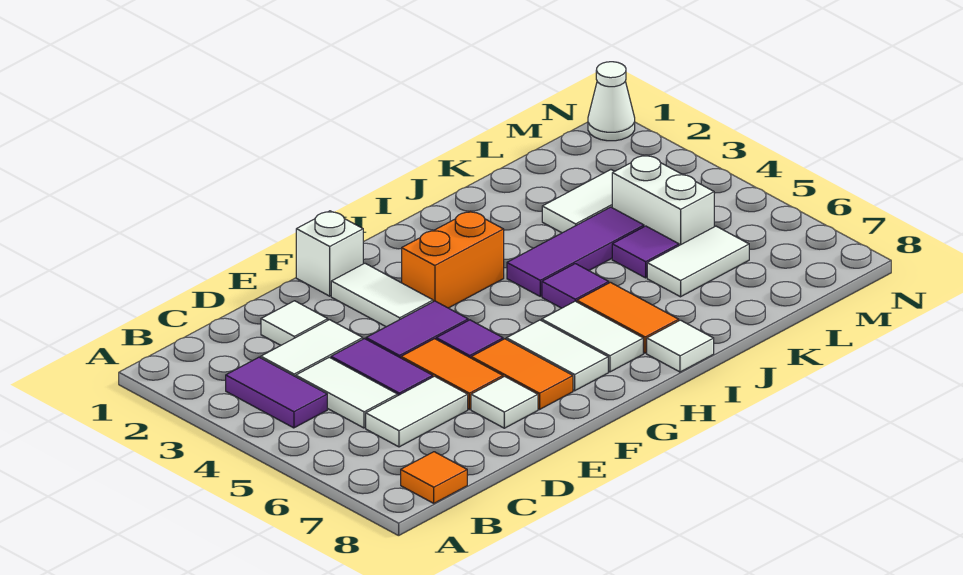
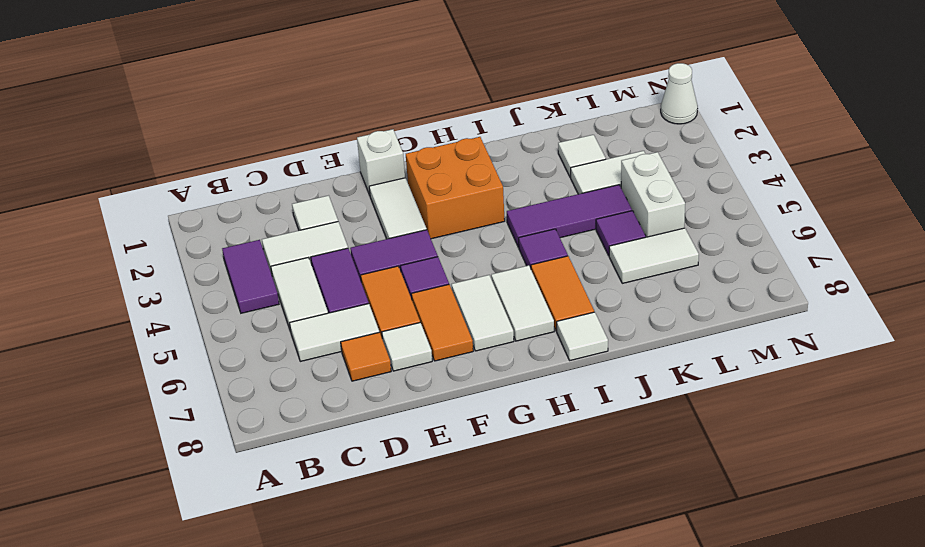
orange tile B8 level 1 -> orange tile D7 level 1
orange brick G3:H3 level 1 -> orange brick G2:H3 level 1
none -> white tile K2 level 1

